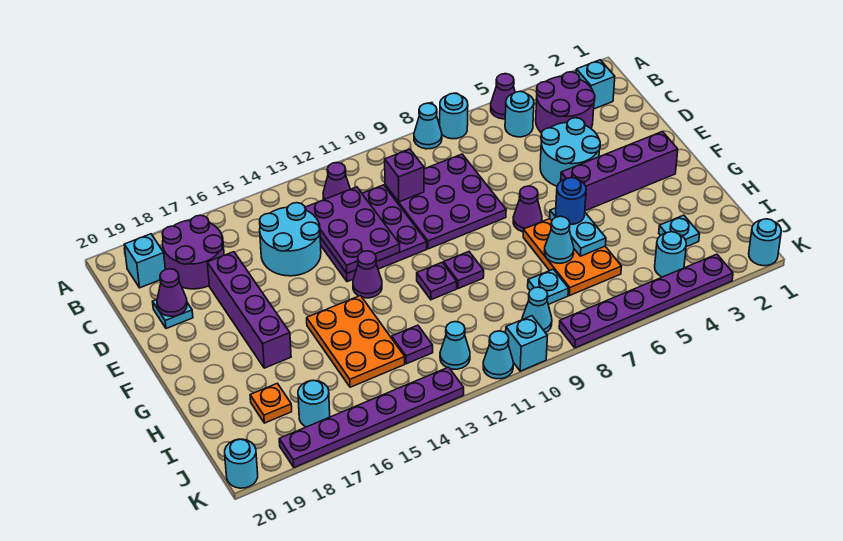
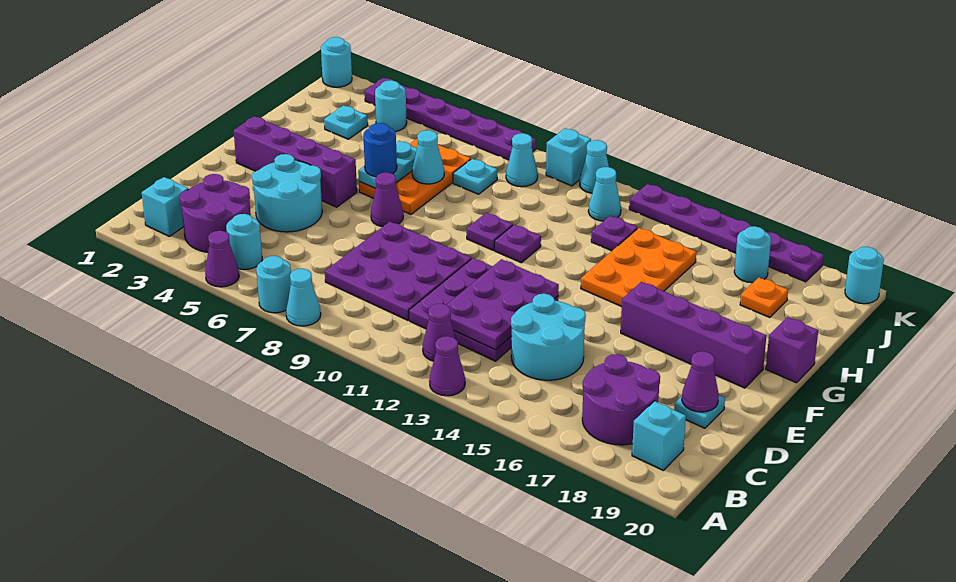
purple brick C10 level 2 -> purple brick G20 level 1
purple brick D17:G17 level 1 -> purple brick F16:F19 level 1
purple cone F13 level 1 -> purple cone A13 level 1

